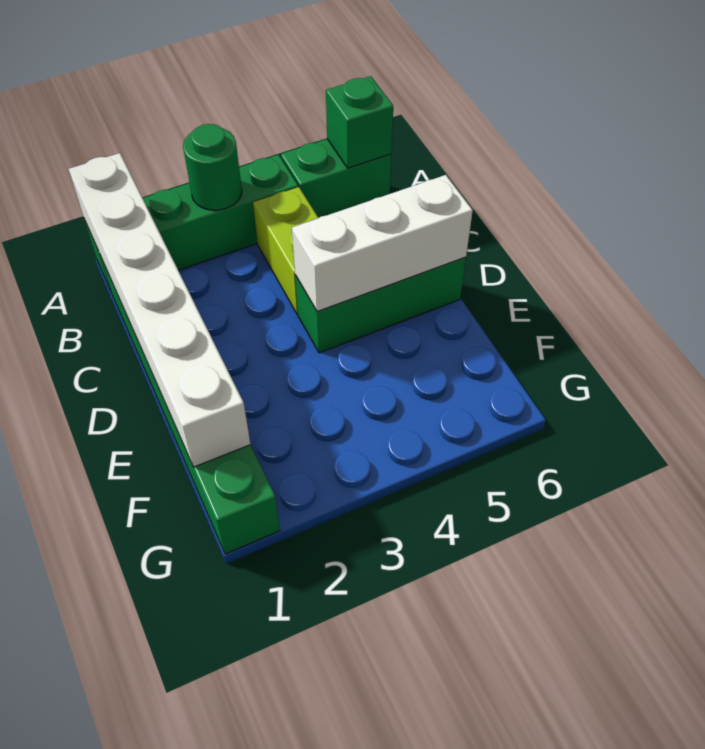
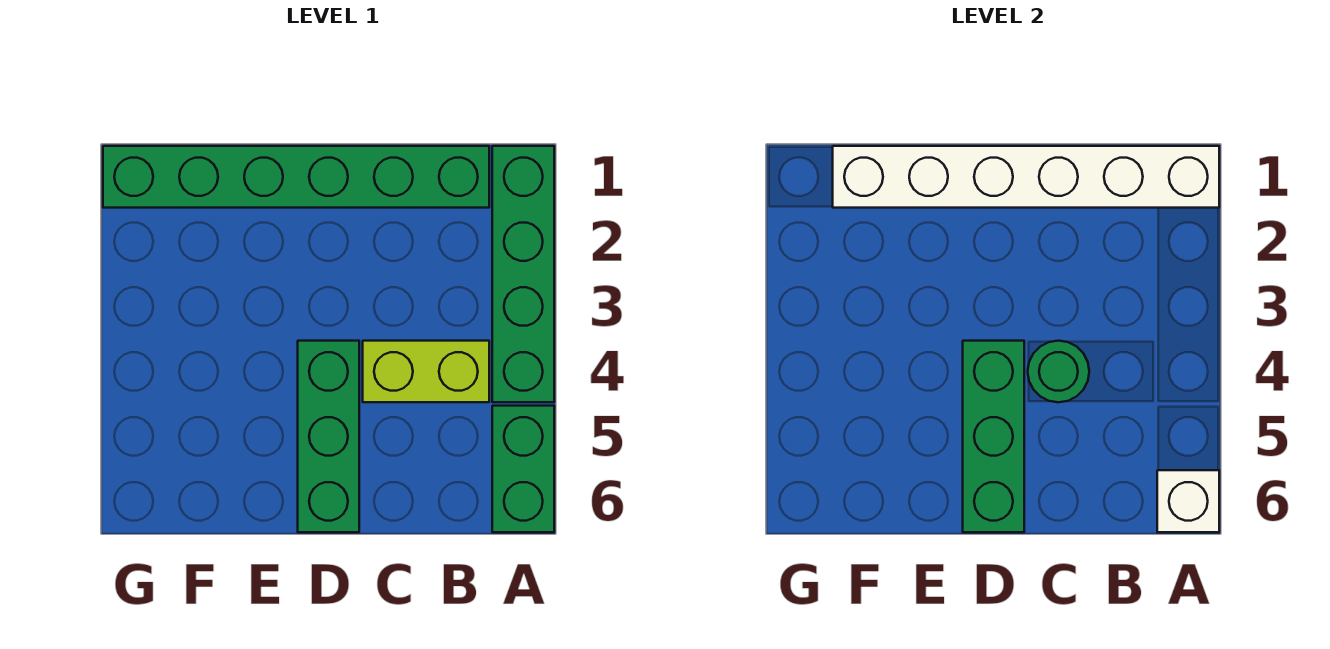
green round brick A3 level 2 -> green round brick C4 level 2
green brick A6 level 2 -> white brick A6 level 2
white brick D4:D6 level 2 -> green brick D4:D6 level 2

